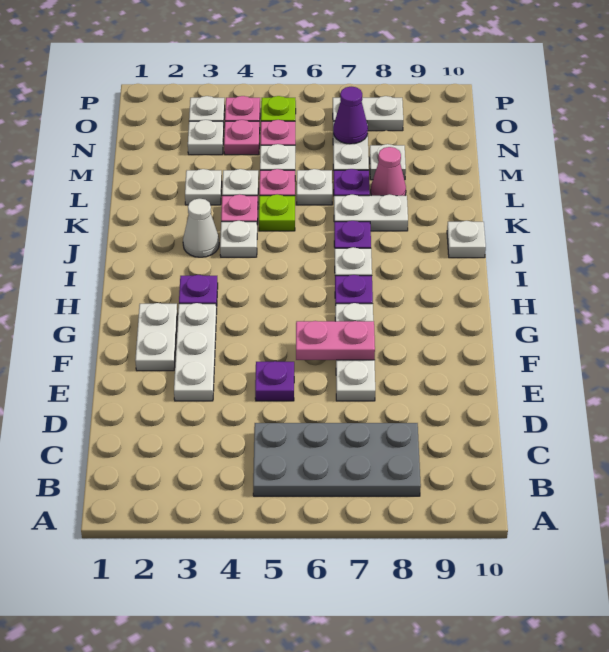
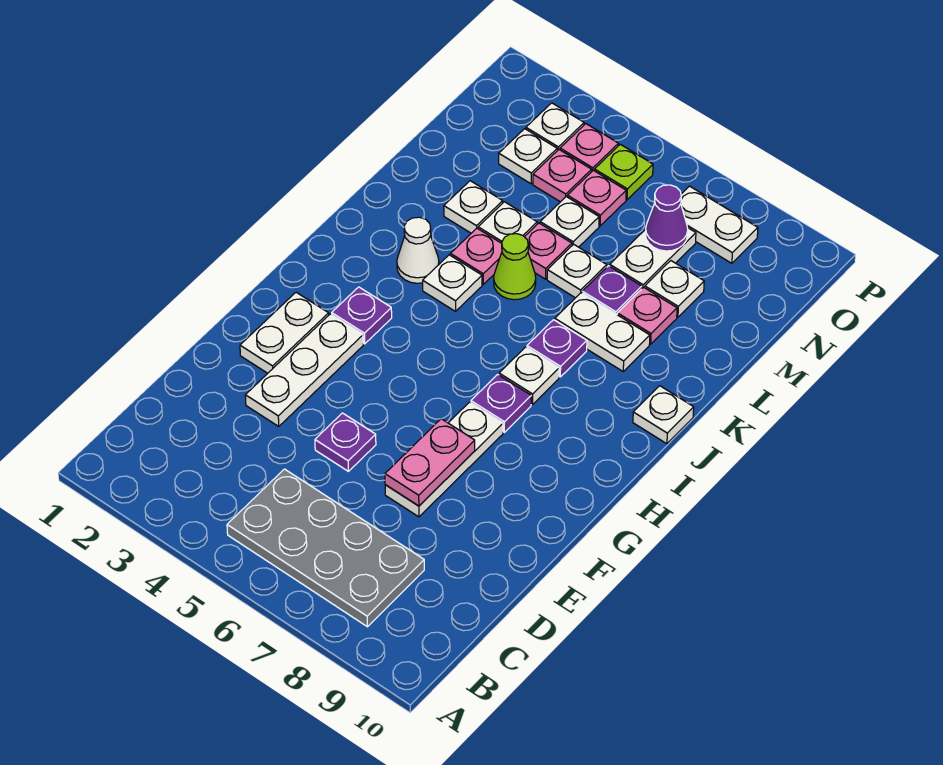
pink plate F6:F7 level 2 -> pink plate E7:F7 level 2
lime plate K5 level 1 -> lime cone K5 level 1
pink cone L8 level 1 -> pink plate L8 level 1

